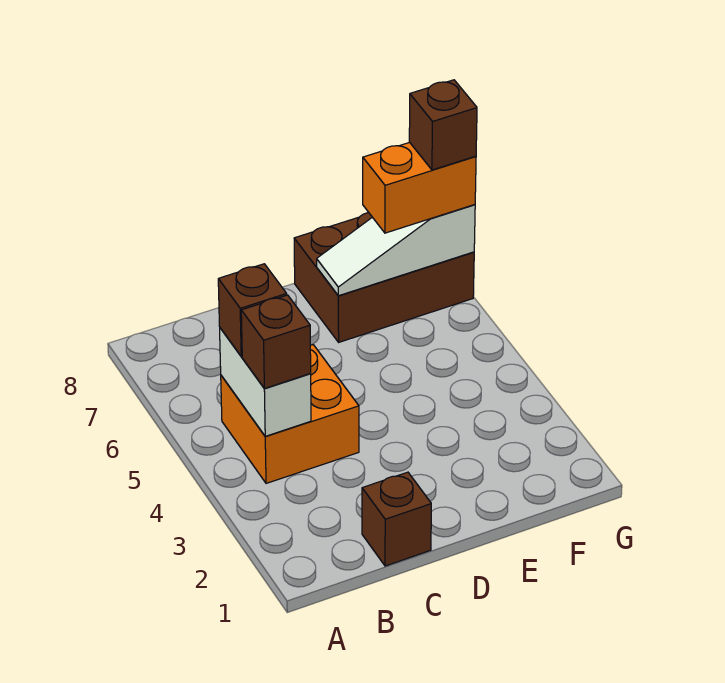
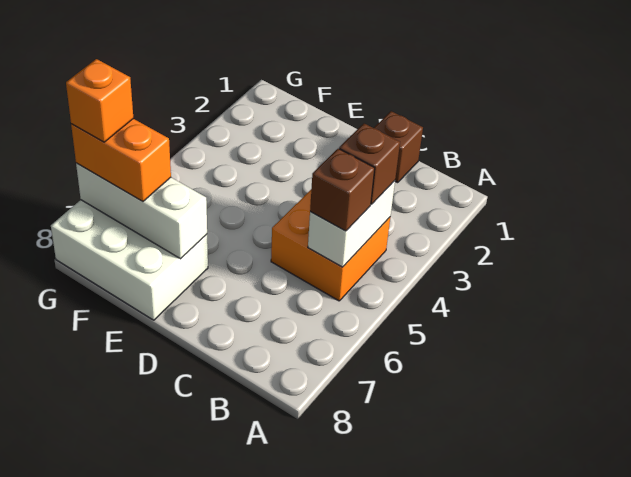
brown brick E7:G8 level 1 -> white brick E7:G8 level 1
white slope E7:G7 level 2 top G -> white brick E7:G7 level 2
brown brick G7 level 4 -> orange brick G7 level 4

